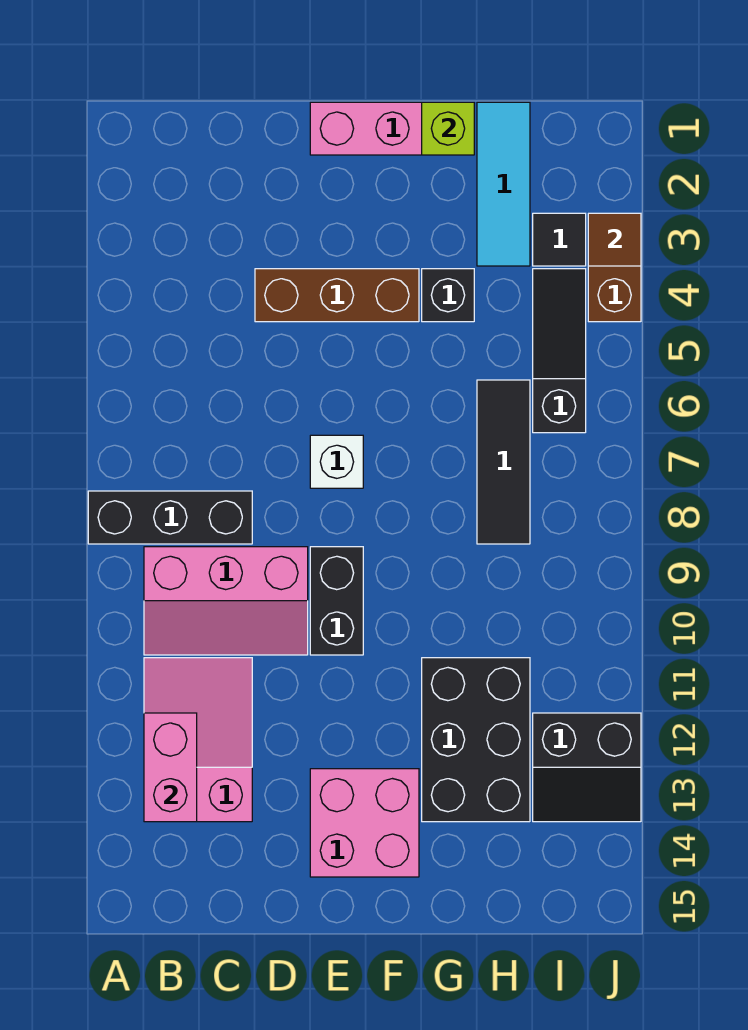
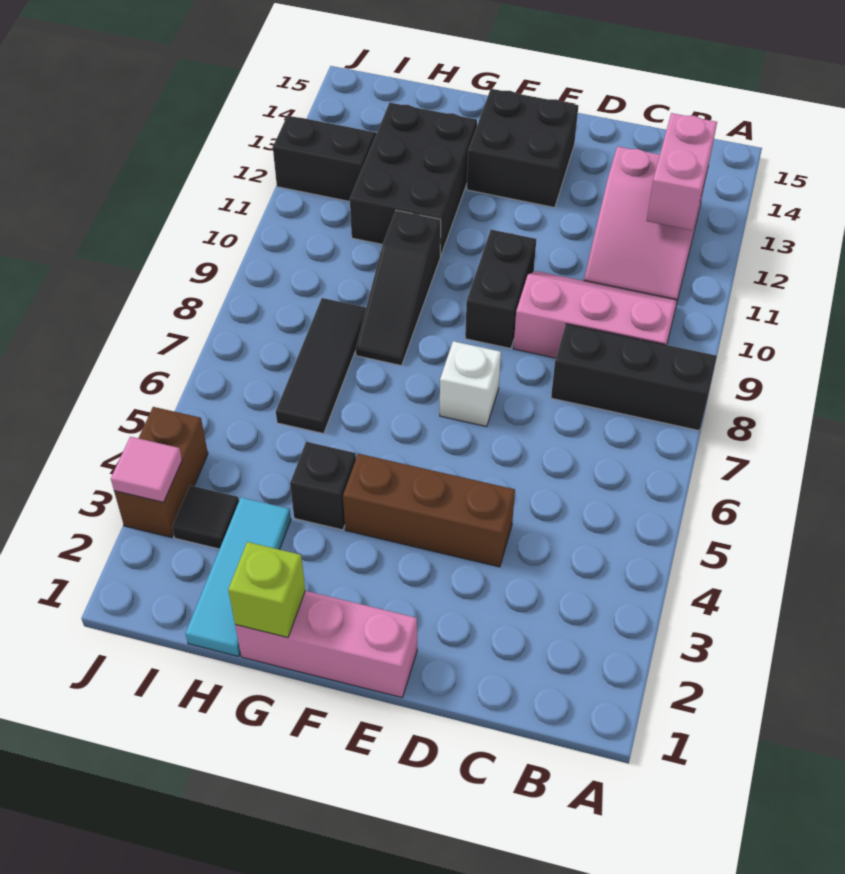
pink brick E13:F14 level 1 -> black brick E13:F14 level 1
black slope I4:I6 level 1 top 6 -> black slope G8:G10 level 1 top 10
brown tile J3 level 2 -> pink tile J3 level 2

